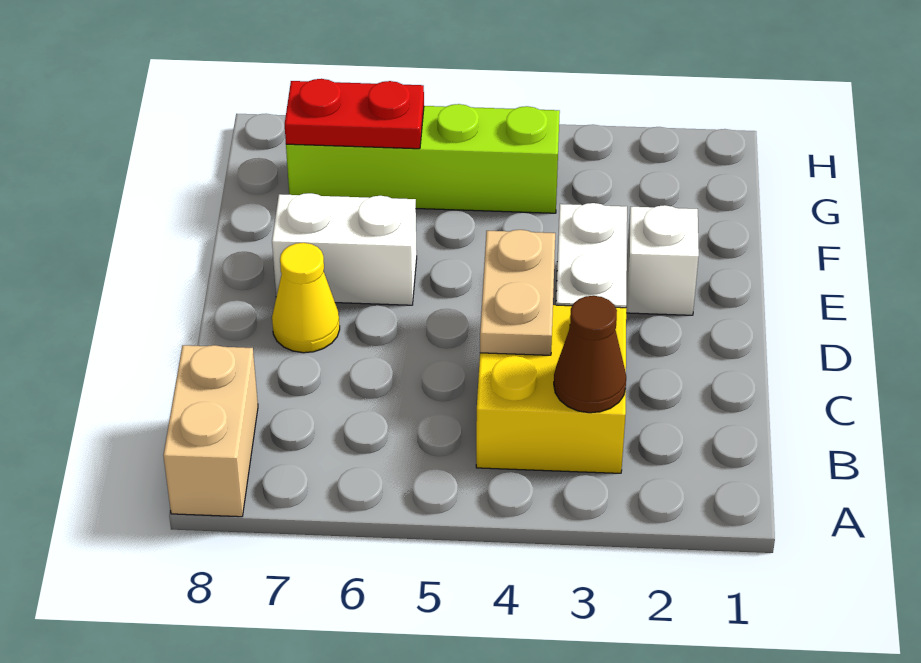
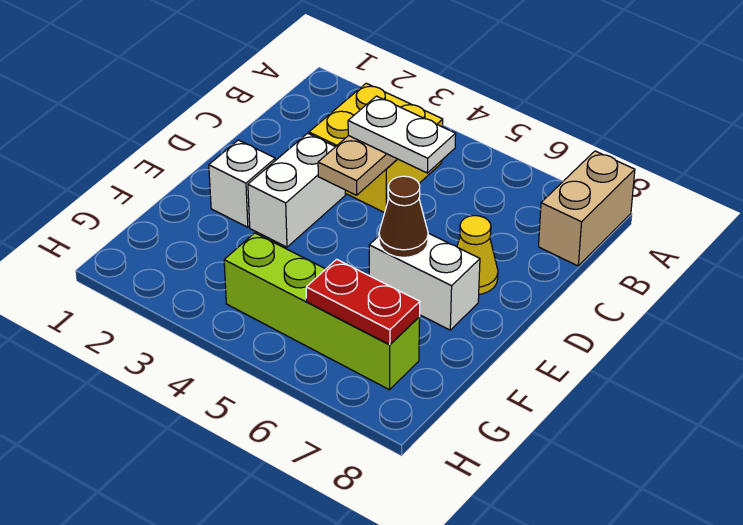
brown cone B3 level 2 -> brown cone E6 level 2
none -> white plate C4:C5 level 3

